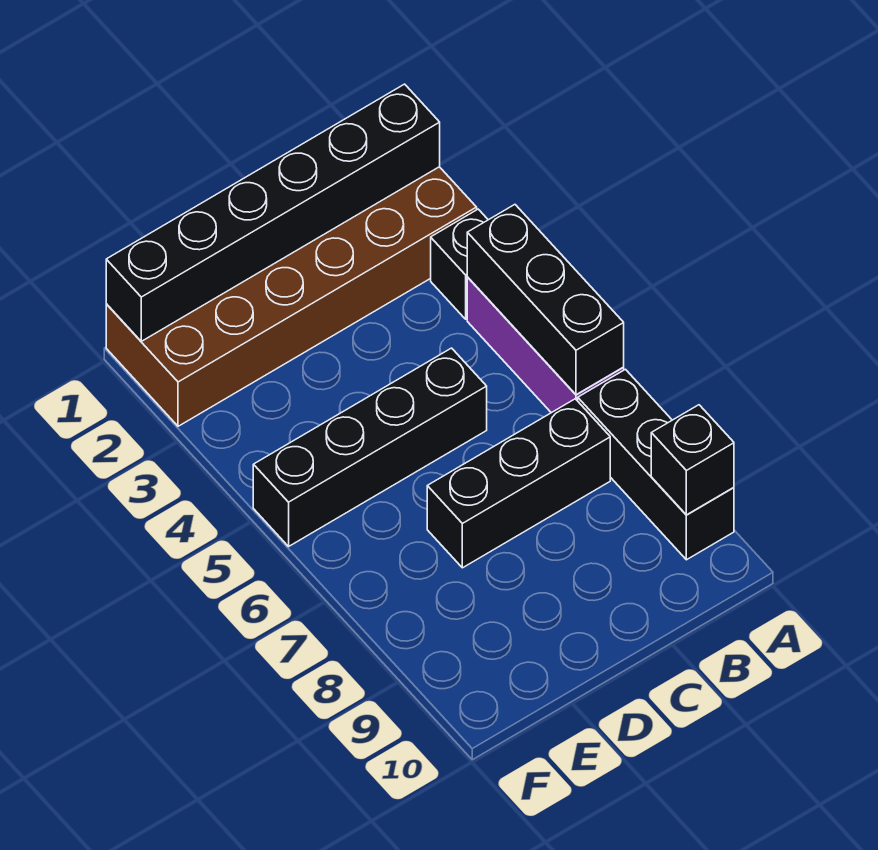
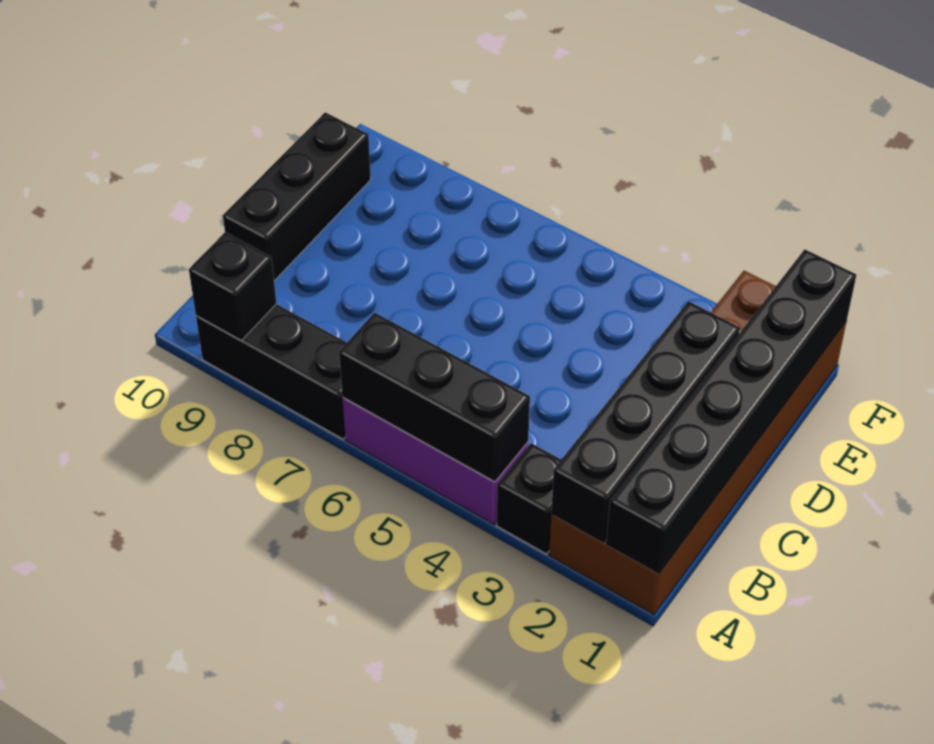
black brick B7:D7 level 1 -> black brick C10:E10 level 1
black brick C5:F5 level 1 -> black brick A2:D2 level 2

